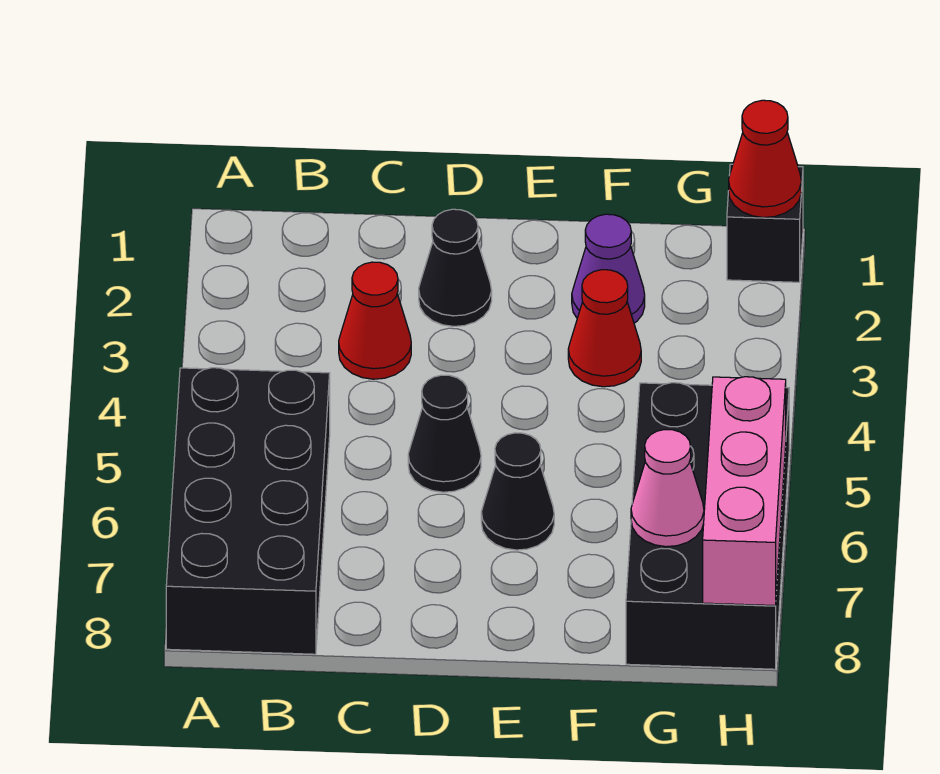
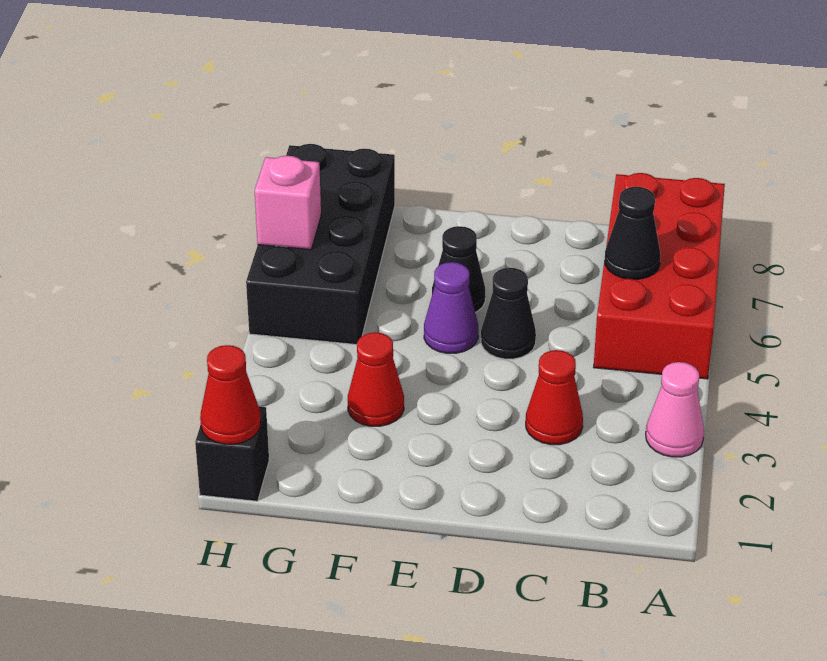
black brick A5:B8 level 1 -> red brick A5:B8 level 1
black cone D2 level 1 -> black cone B6 level 2
purple cone F2 level 1 -> purple cone E5 level 1
pink cone G7 level 2 -> pink cone A3 level 1
pink brick H6:H8 level 2 -> pink brick H6 level 2

